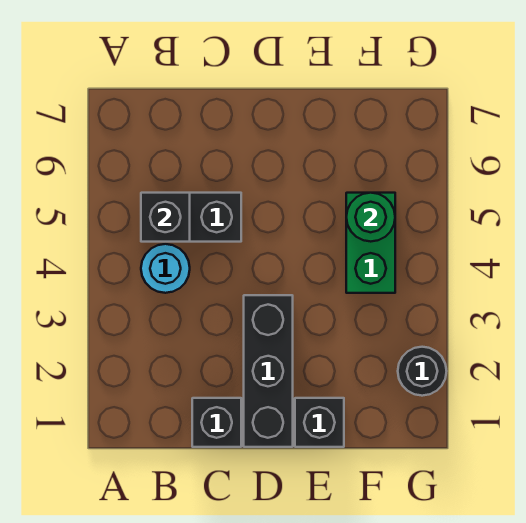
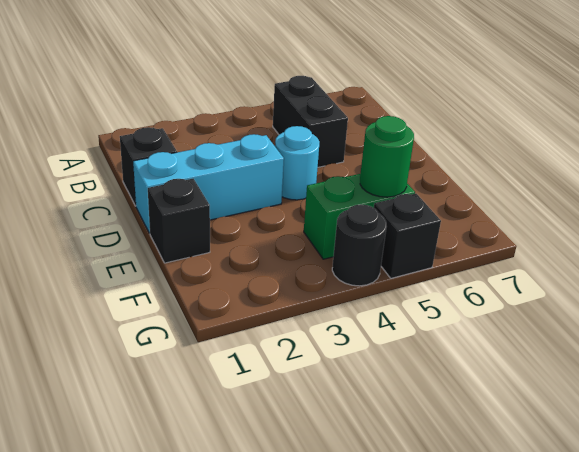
cyan round brick B4 level 1 -> cyan round brick D4 level 1
black brick B5 level 2 -> black brick G5 level 1
black brick D1:D3 level 1 -> cyan brick D1:D3 level 1
black round brick G2 level 1 -> black round brick G4 level 1

